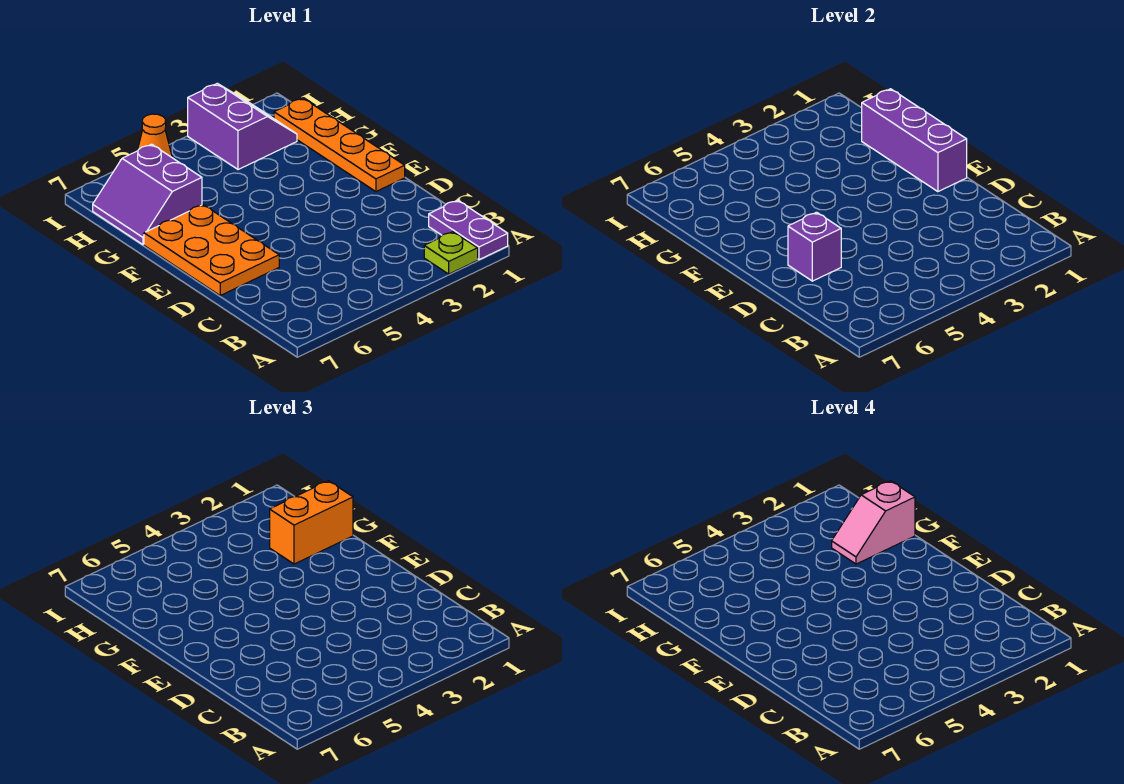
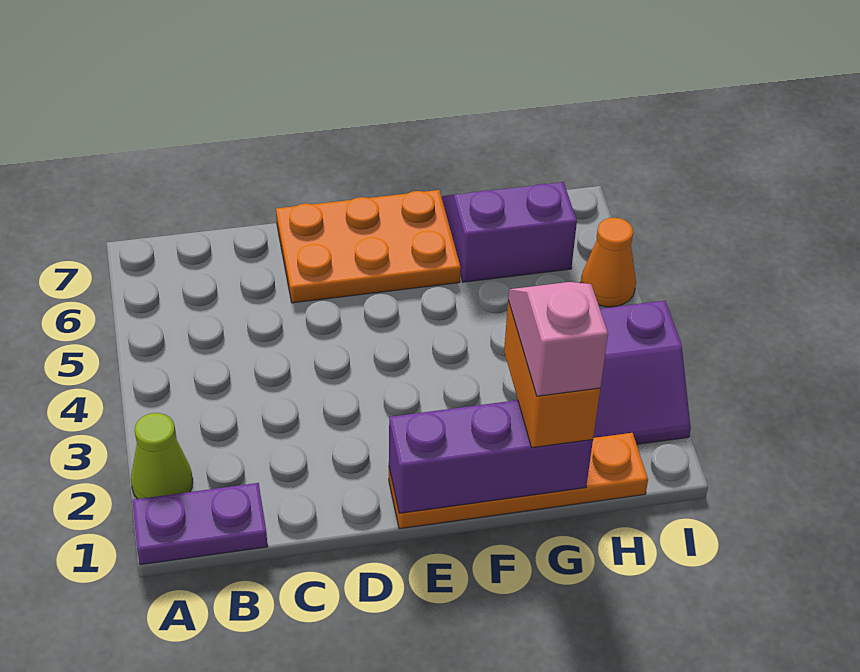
lime plate A2 level 1 -> lime cone A2 level 1
purple brick D6 level 2 -> none

